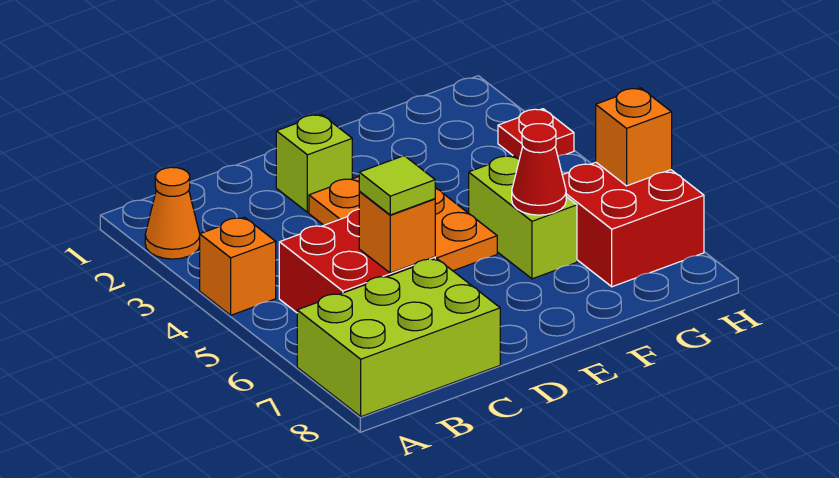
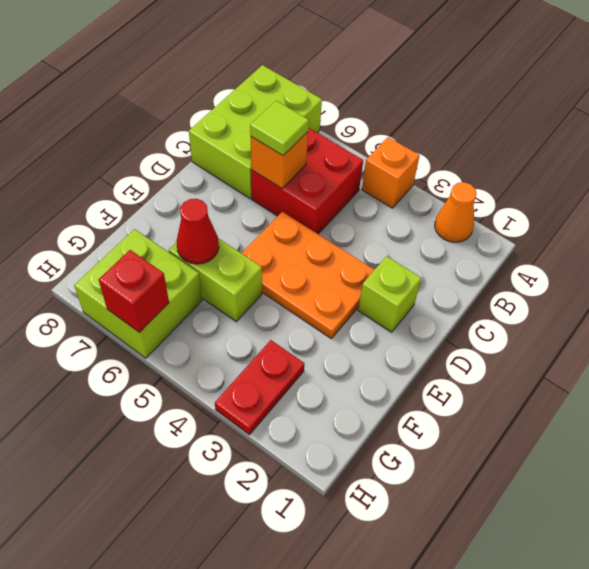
red brick G6:H7 level 1 -> lime brick G6:H7 level 1
red plate H3 level 1 -> red plate G3:H3 level 1
orange brick H6 level 2 -> red brick H6 level 2

